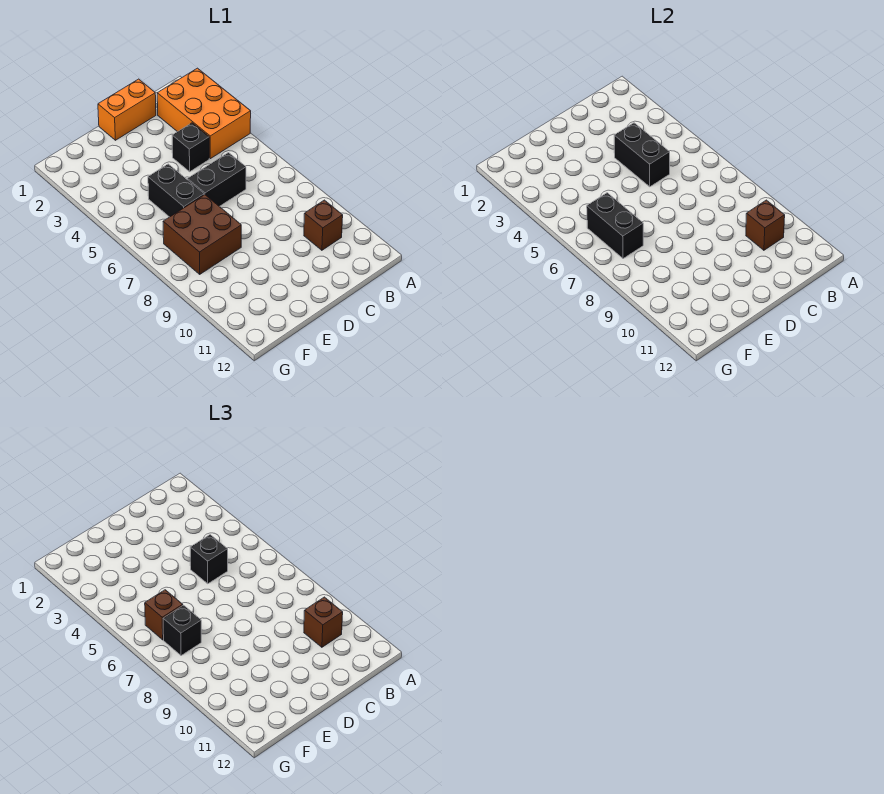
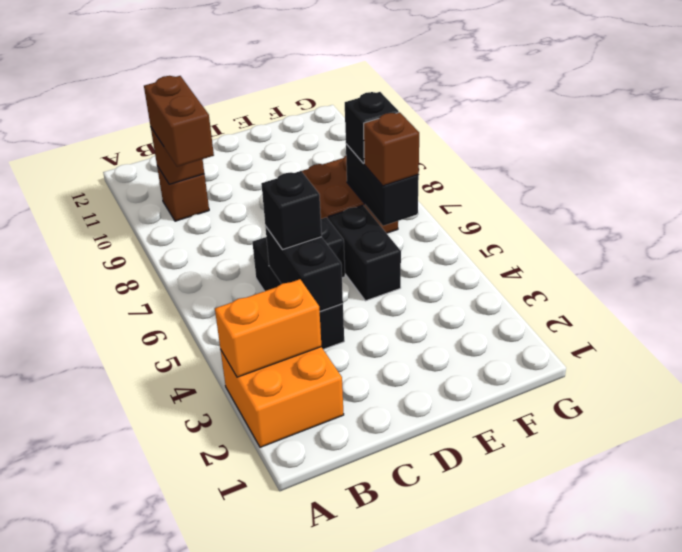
orange brick A2:B4 level 1 -> orange brick A2:B3 level 1
brown brick B10 level 3 -> brown brick B9:B10 level 3
orange brick C1:D1 level 1 -> orange brick A3:B3 level 2

